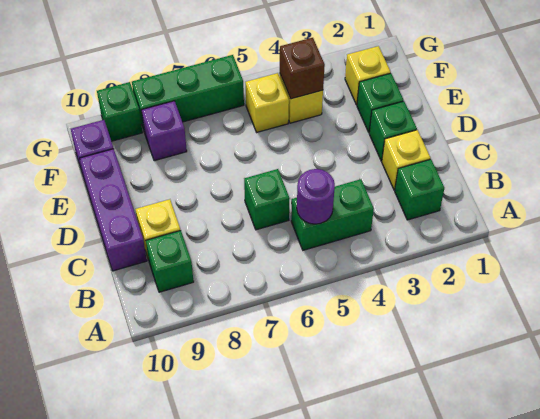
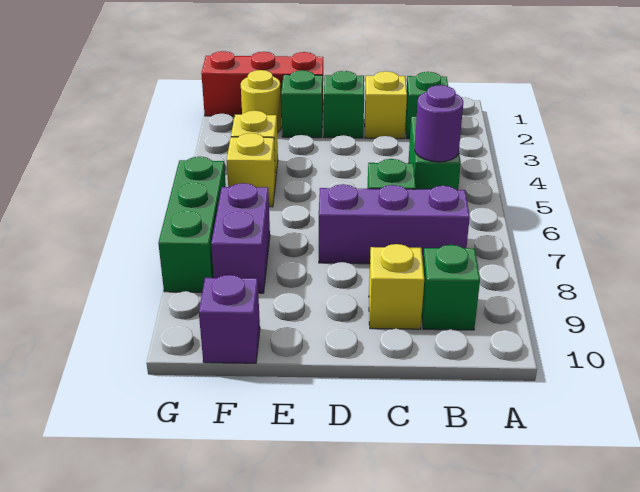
purple brick C10:E10 level 1 -> purple brick B7:D7 level 1
none -> red brick E1:G1 level 1
yellow brick F2 level 1 -> yellow round brick F2 level 1
brown brick F4 level 2 -> none
purple brick F8 level 1 -> purple brick F7:F8 level 1
green brick G9 level 1 -> none

